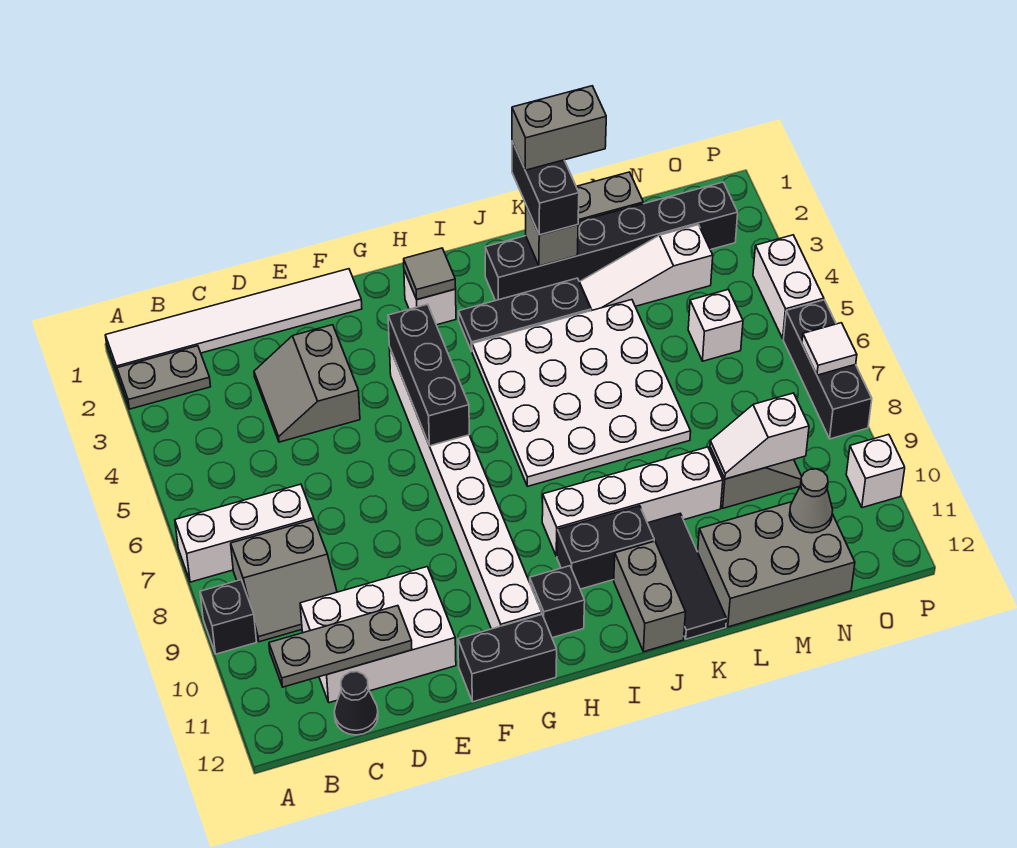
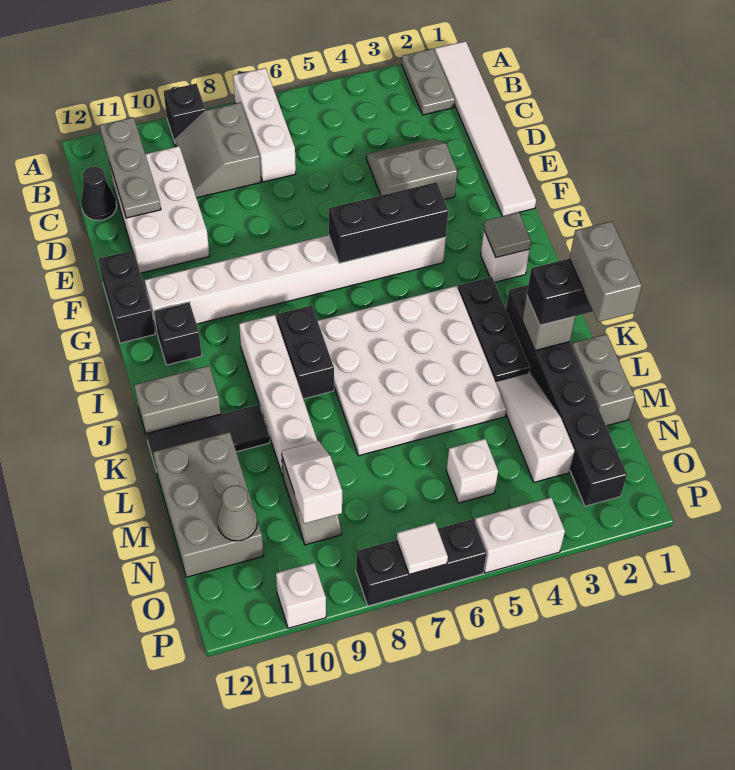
black brick I10:J10 level 1 -> black brick I8:J8 level 1

